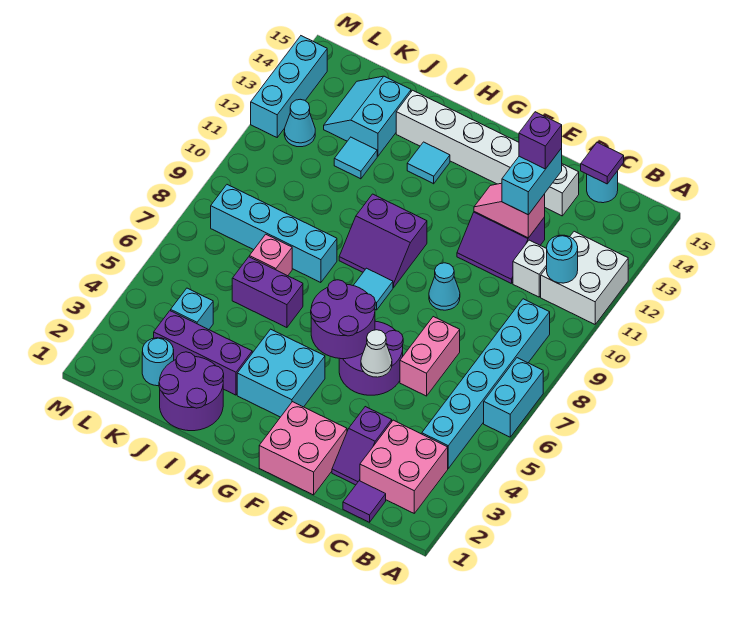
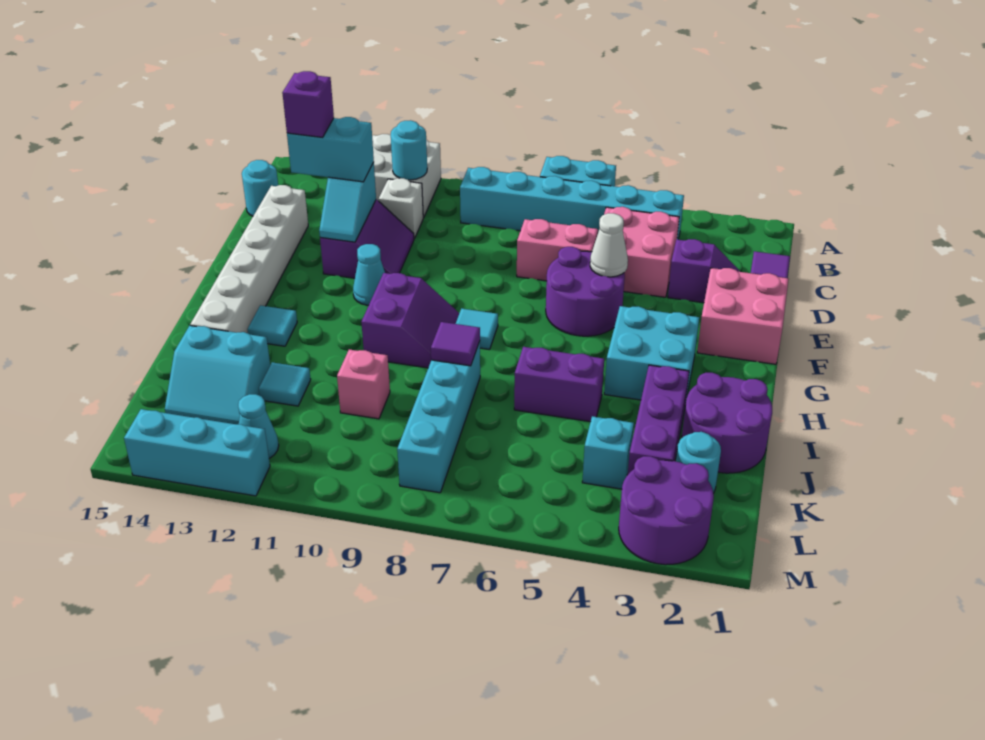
pink brick B2:C3 level 1 -> pink brick C4:D5 level 1
purple tile C15 level 2 -> purple tile I8 level 2
pink slope D12:E12 level 2 top D -> cyan slope D12:E12 level 2 top D
cyan cone E9 level 1 -> cyan cone F11 level 1
purple round brick F5:G6 level 2 -> purple round brick L2:M3 level 1
purple brick I6:J6 level 1 -> purple brick I5:I6 level 1
pink brick J7 level 1 -> pink brick J10 level 1

